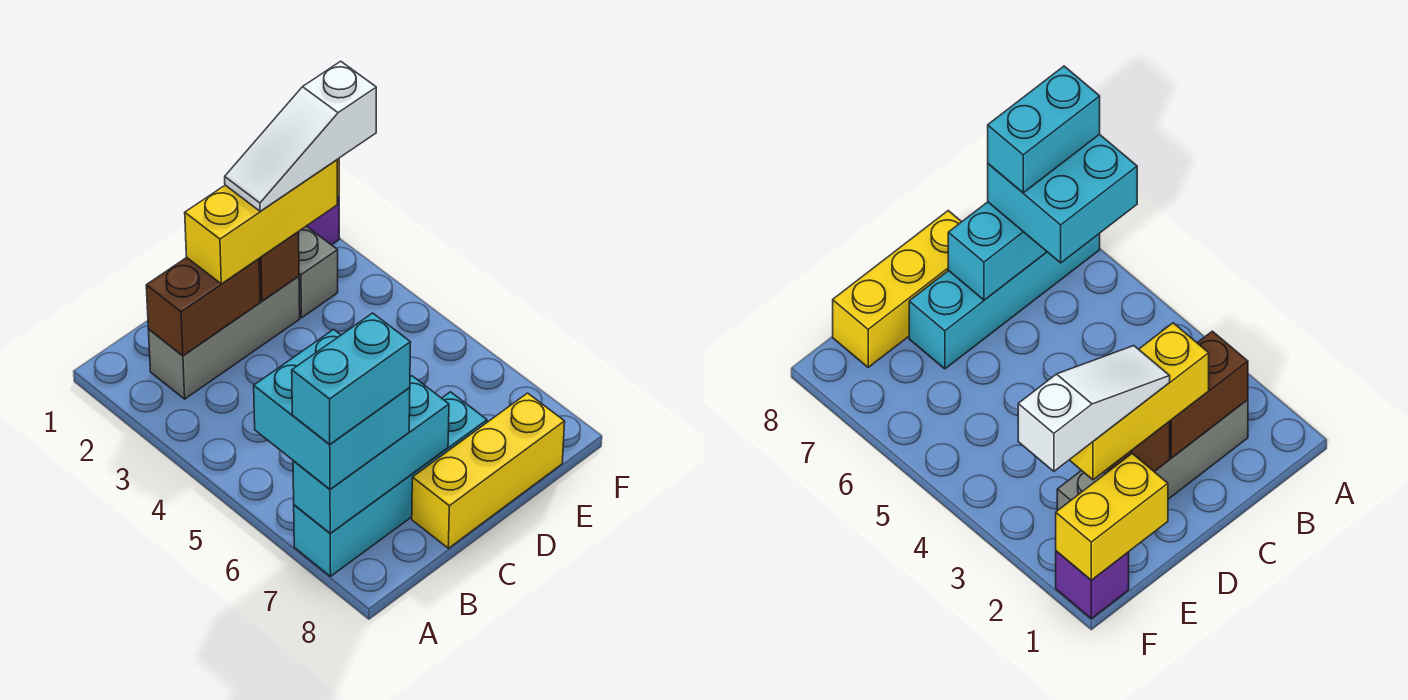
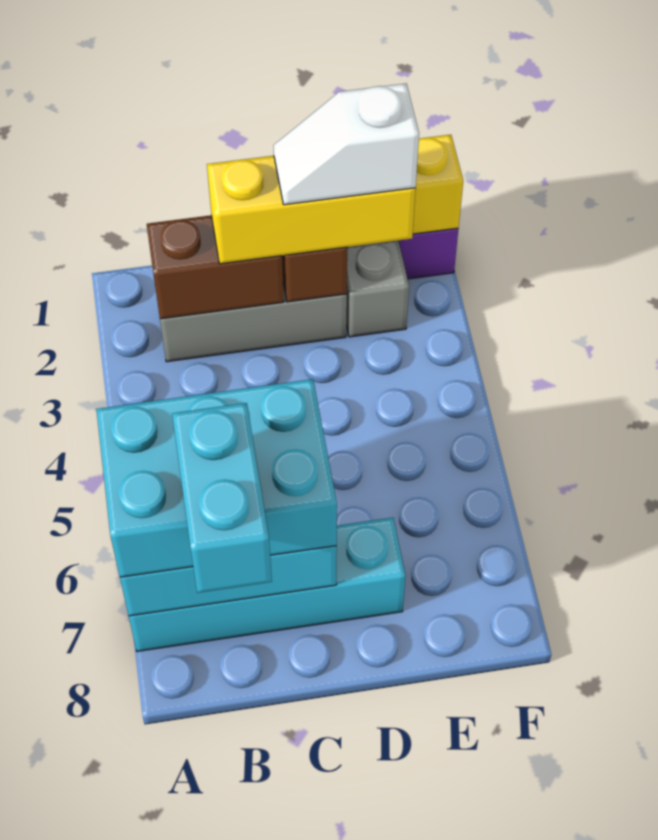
cyan brick A6:B7 level 3 -> cyan brick A6:C7 level 3
cyan brick A7:B7 level 4 -> cyan brick B7:B8 level 4
yellow brick C8:E8 level 1 -> none
white slope D2:F2 level 4 top F -> white slope D2:E2 level 4 top E

